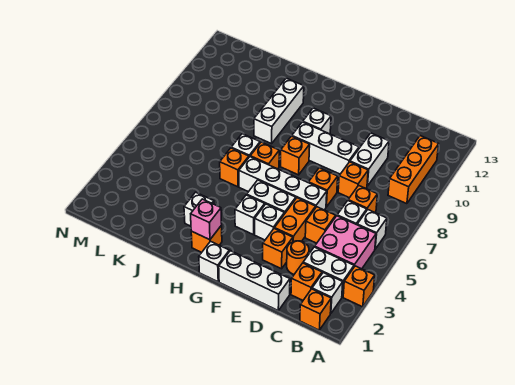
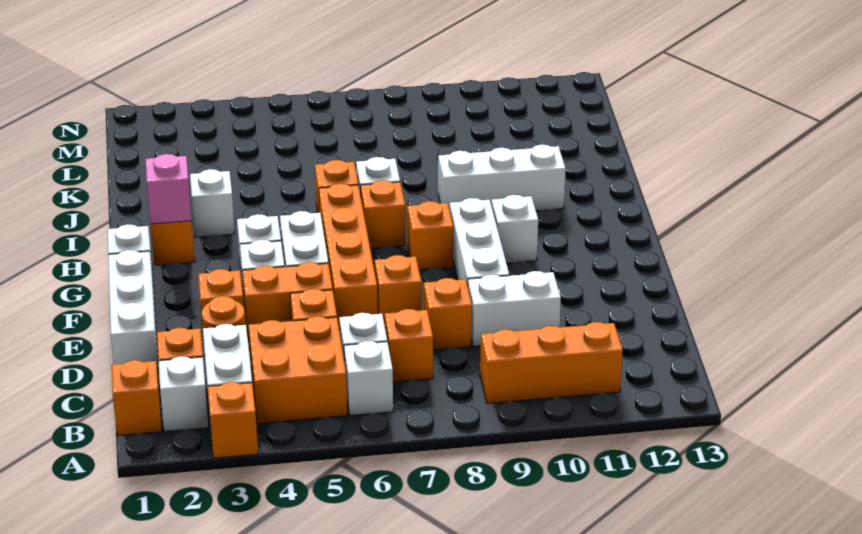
pink brick B4:C5 level 1 -> orange brick B4:C5 level 1
white brick E6:H6 level 1 -> orange brick E6:H6 level 1

